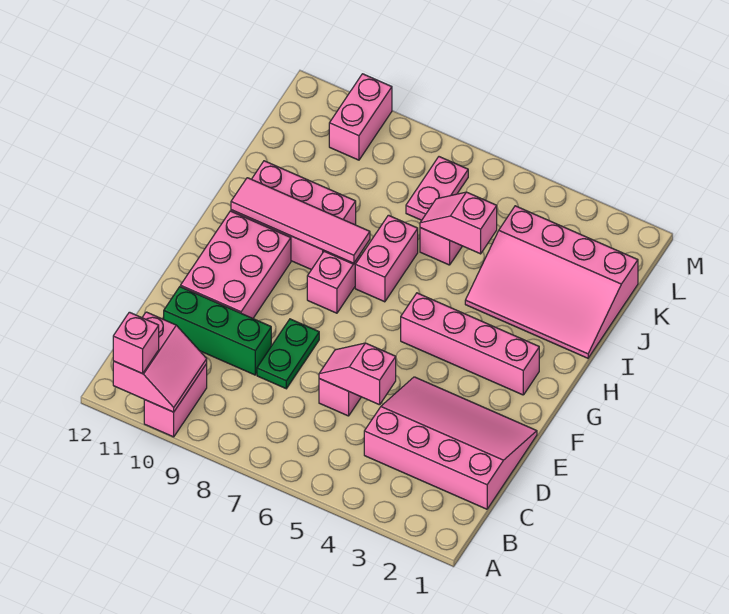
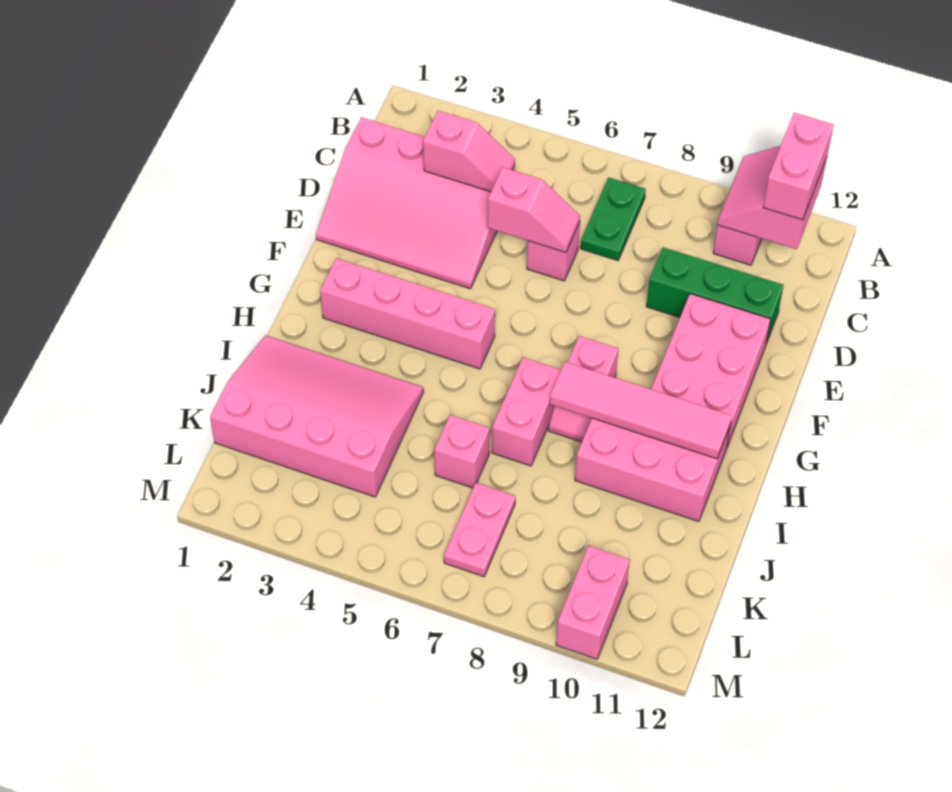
pink brick A11 level 3 -> pink brick A11:B11 level 3
green plate D8:E8 level 1 -> green plate B7:C7 level 1
pink slope J5:J6 level 2 top 5 -> pink slope C3:C4 level 2 top 3

